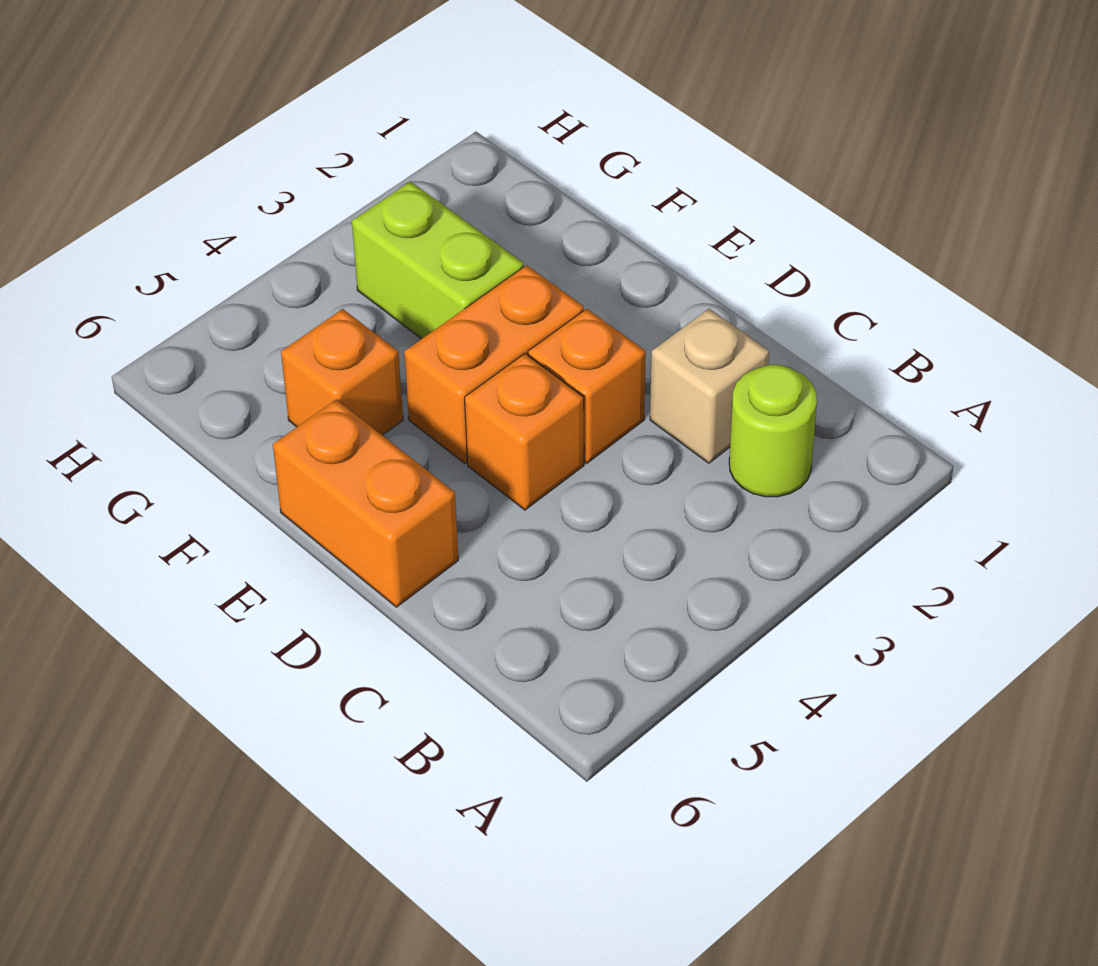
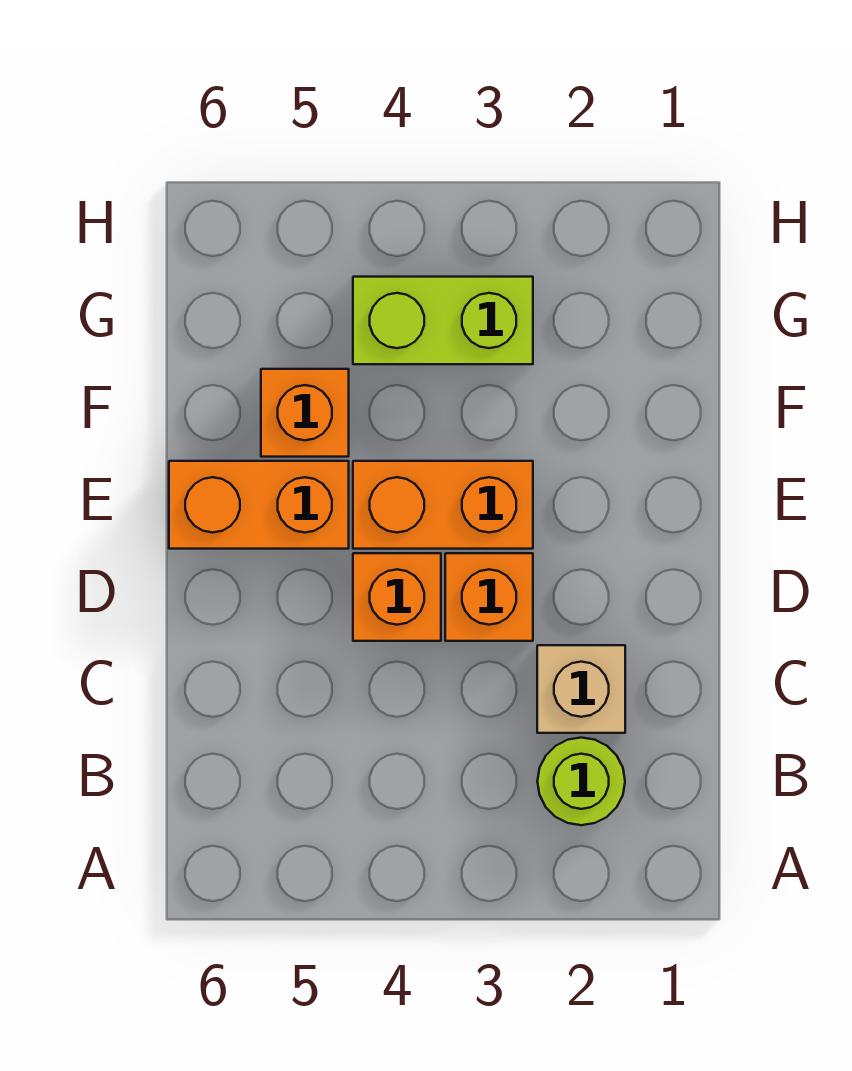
orange brick D6:E6 level 1 -> orange brick E5:E6 level 1
lime brick F3:G3 level 1 -> lime brick G3:G4 level 1

